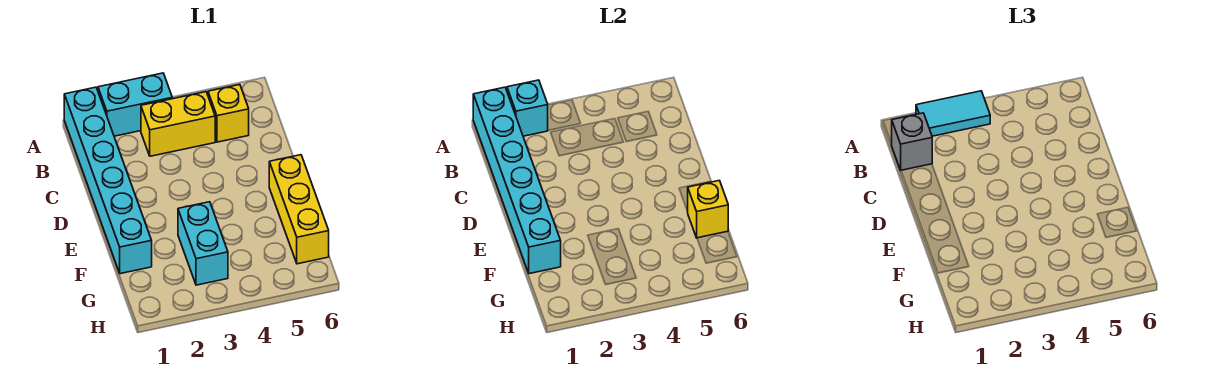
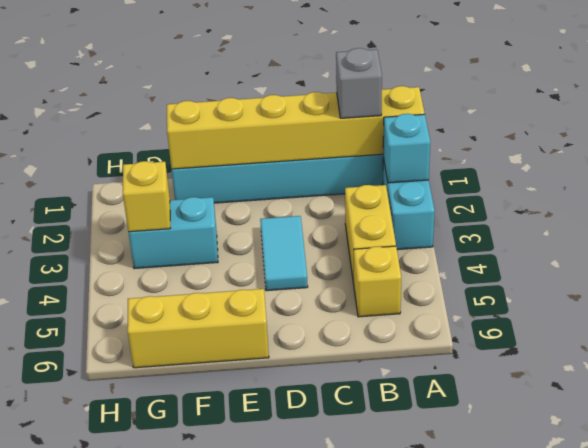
cyan brick A1:F1 level 2 -> yellow brick A1:F1 level 2
cyan tile A2:A3 level 3 -> cyan tile D3:D4 level 1
yellow brick F6 level 2 -> yellow brick G3 level 2

